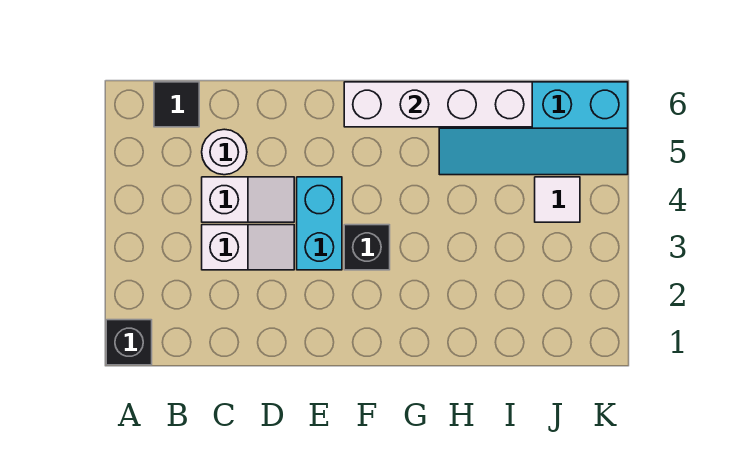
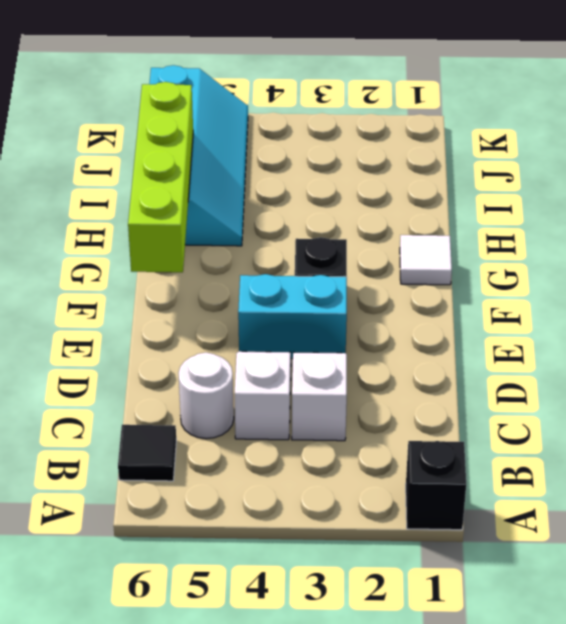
white brick F6:I6 level 2 -> lime brick F6:I6 level 2
white tile J4 level 1 -> white tile G1 level 1

